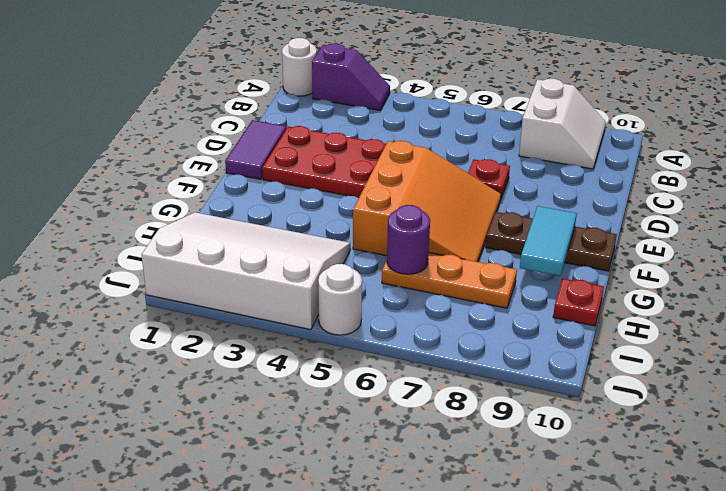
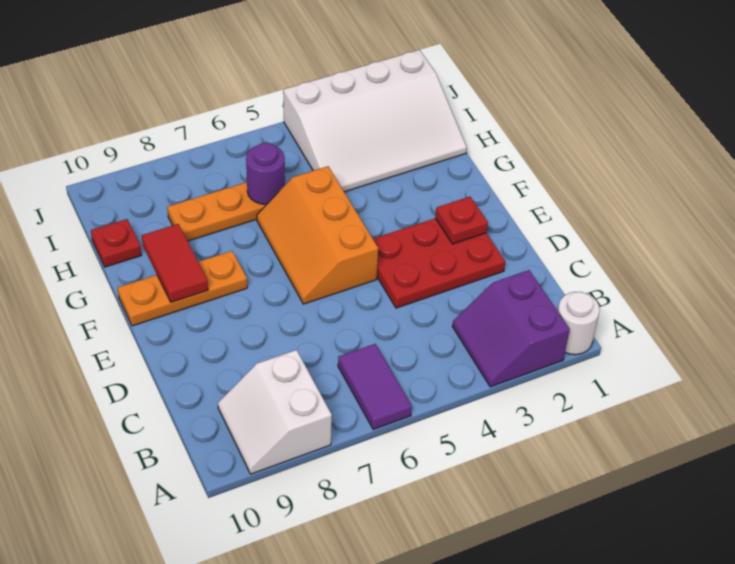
purple slope A2:A3 level 1 top 2 -> purple slope A2:B3 level 1 top 2
purple tile D1:E1 level 1 -> purple tile A6:B6 level 1
red plate D7 level 1 -> red plate E2 level 2
orange slope E5:G7 level 1 top 5 -> orange slope E5:G6 level 1 top 5
brown plate F8:F10 level 1 -> orange plate F8:F10 level 1
cyan tile F9:G9 level 2 -> red tile F9:G9 level 2
white round brick J5 level 1 -> none

